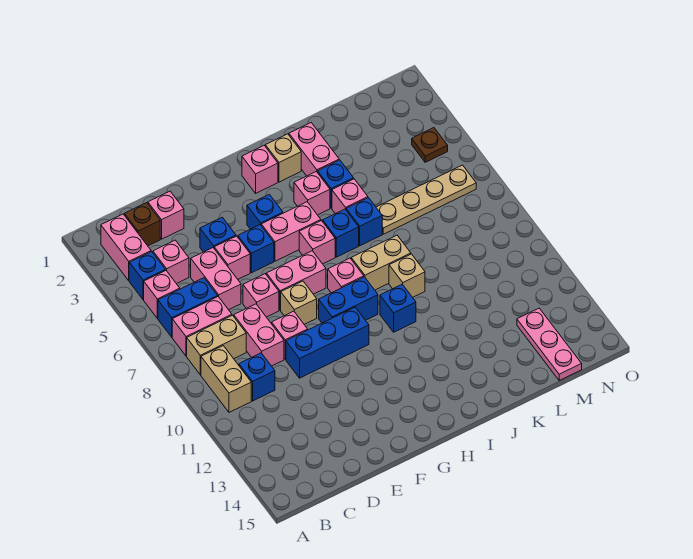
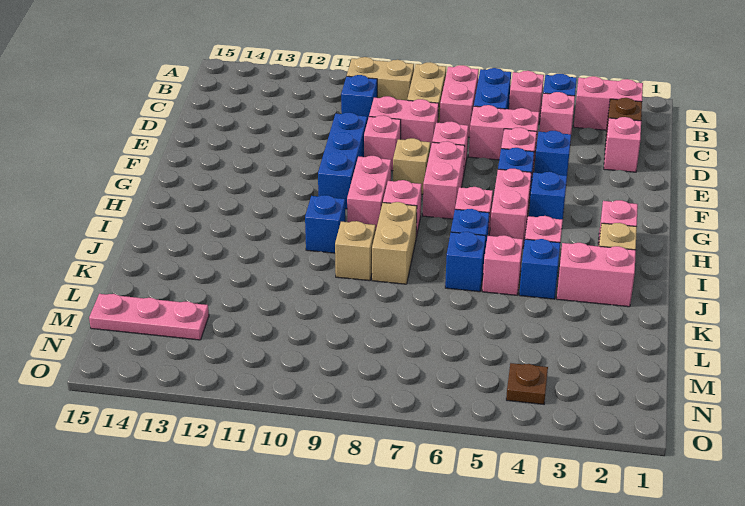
blue brick G9:H9 level 1 -> pink brick G9:H9 level 1
tan plate K6:N6 level 1 -> none

